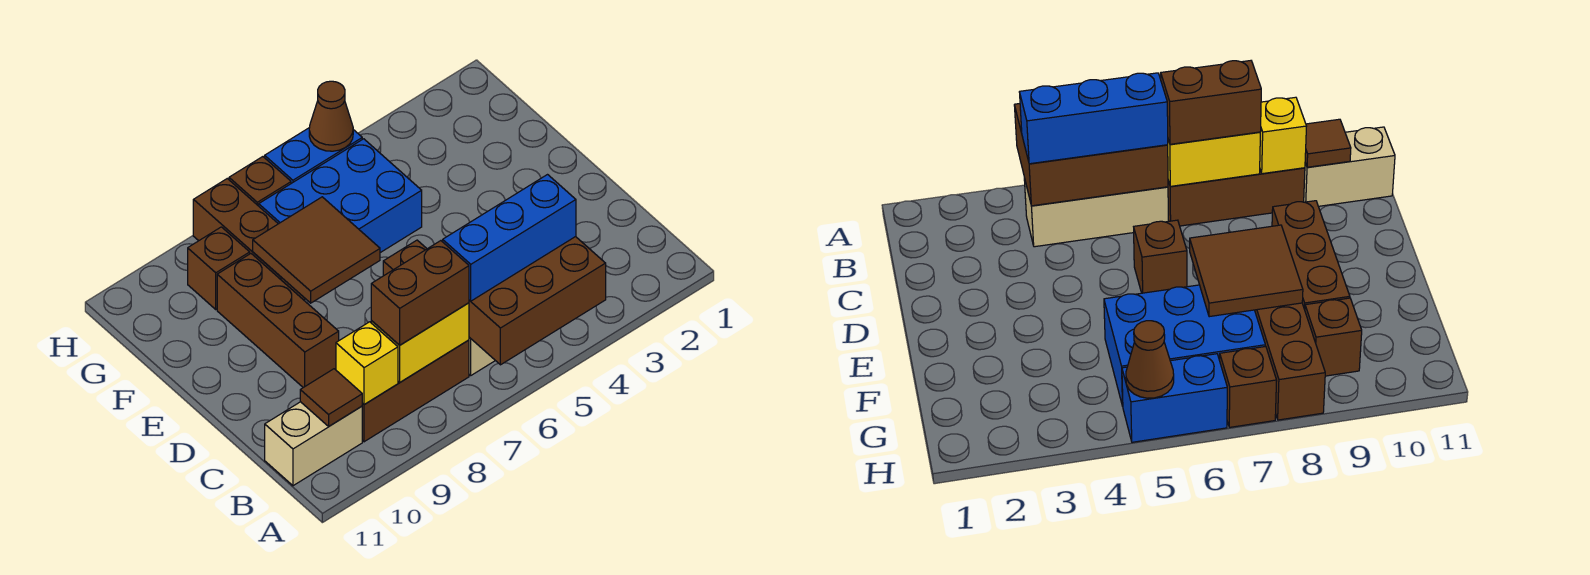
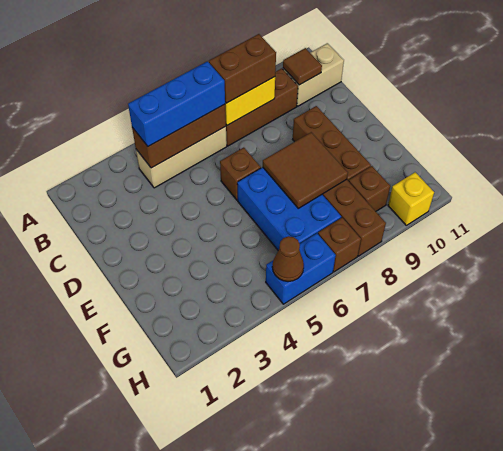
brown brick A4:B6 level 2 -> brown brick B4:B6 level 2
yellow brick B9 level 2 -> yellow brick H10 level 1
blue brick F5:G7 level 1 -> blue brick E6:G7 level 1

